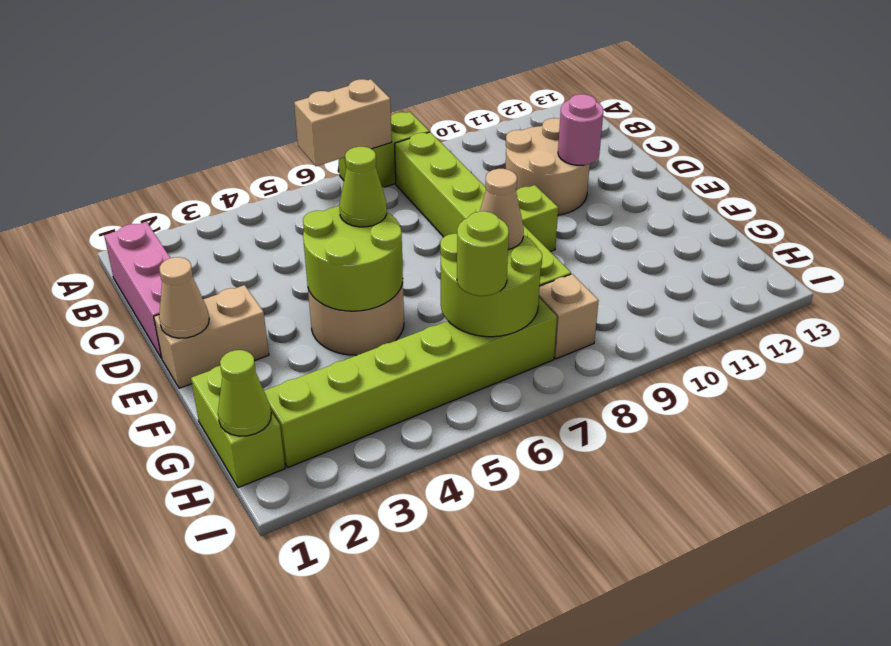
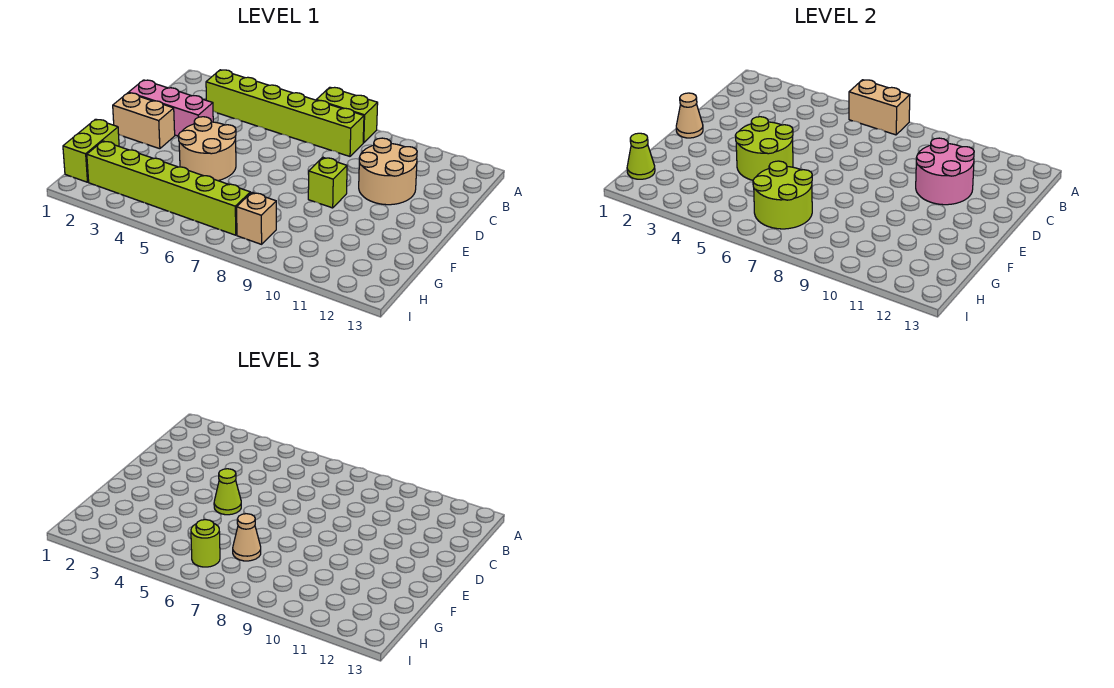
pink brick B1:D1 level 1 -> pink brick D1:D3 level 1
lime brick B8:G8 level 1 -> lime brick B3:B8 level 1
pink round brick D11 level 2 -> pink round brick C10:D11 level 2

